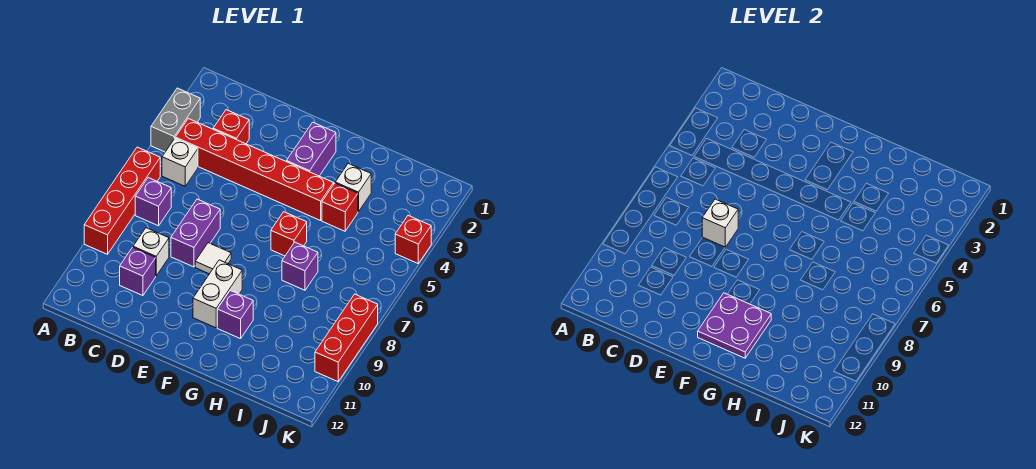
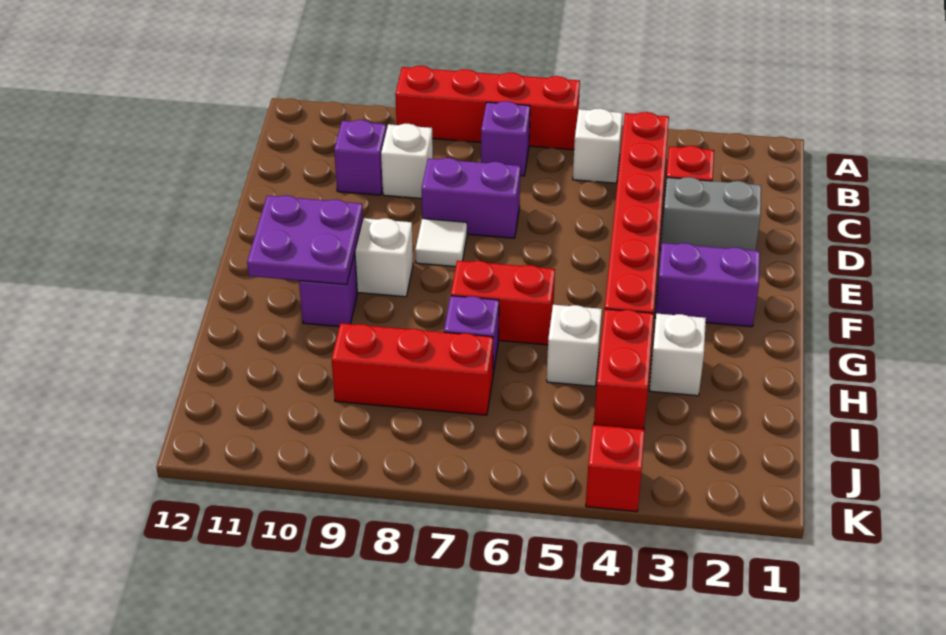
grey brick A3:A4 level 1 -> grey brick D2:D3 level 1
white brick D7 level 2 -> white brick H5 level 1
red brick G6 level 1 -> red brick G6:G7 level 1
red brick H4 level 1 -> red brick H4:I4 level 1
red brick K8:K10 level 1 -> red brick I7:I9 level 1

